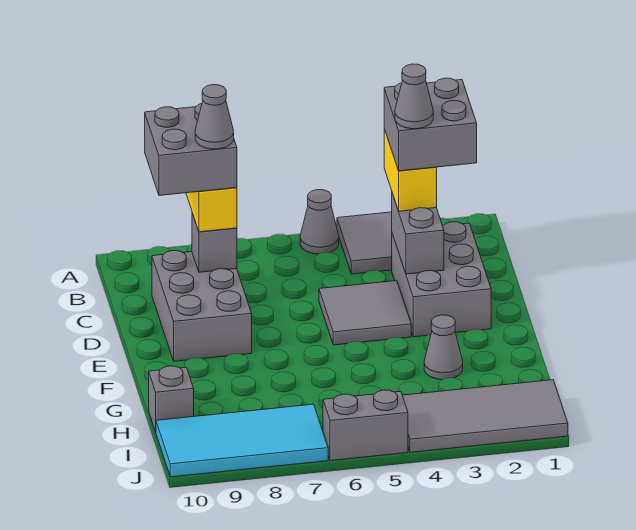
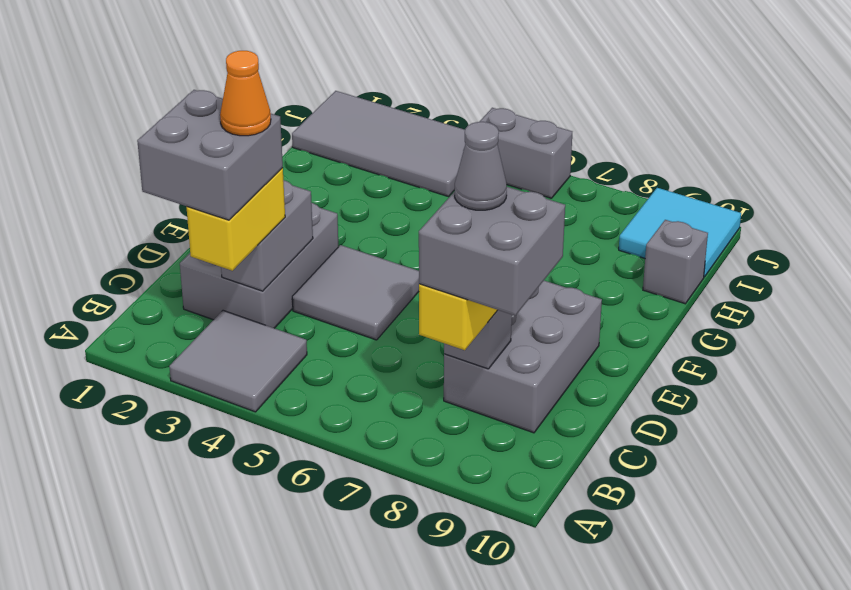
grey cone A5 level 1 -> none
grey cone C3 level 5 -> orange cone C3 level 5
grey cone G3 level 1 -> none
cyan tile I7:J10 level 1 -> cyan tile I9:J10 level 1

